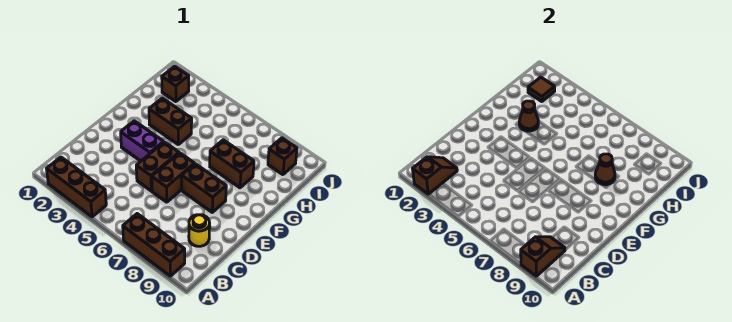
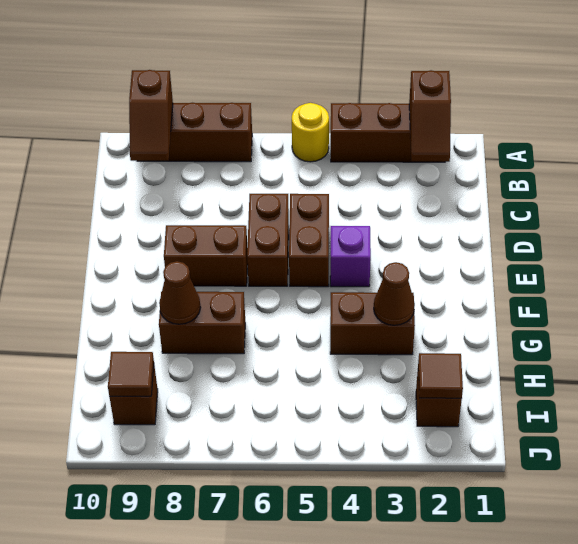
yellow round brick C9 level 1 -> yellow round brick A5 level 1
purple brick E3:E4 level 1 -> purple brick E4 level 1
none -> brown tile I9 level 2

